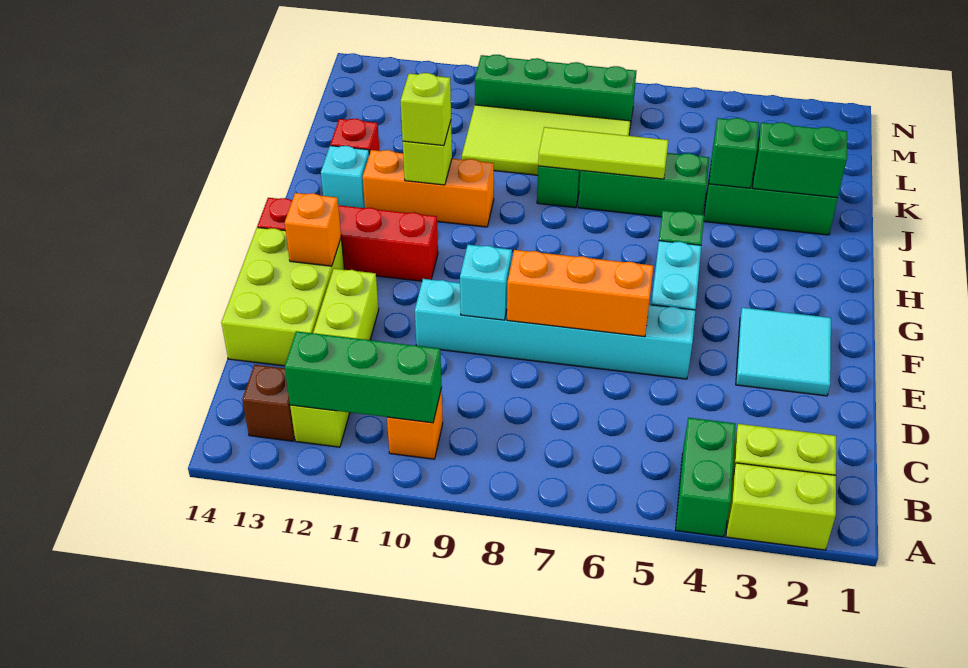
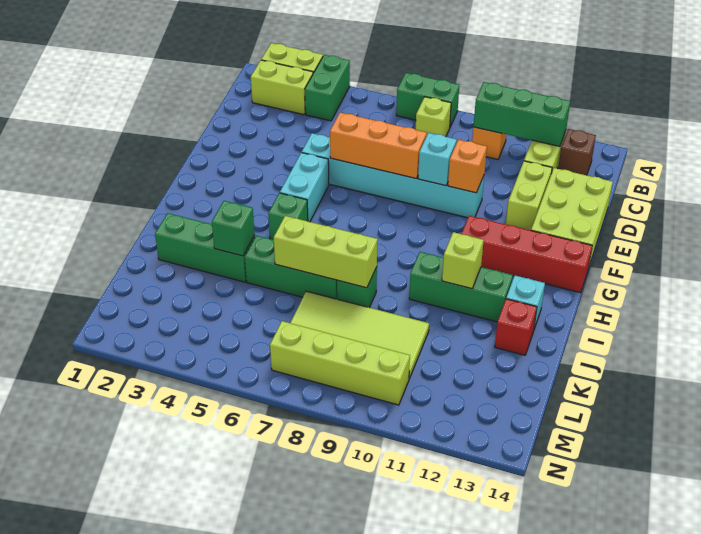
cyan tile E2:F3 level 1 -> none
orange brick F13 level 2 -> orange brick E10 level 2
orange brick I10:I12 level 1 -> green brick I10:I12 level 1
lime brick I11 level 3 -> lime brick B8 level 1
green brick J2:J3 level 2 -> green brick A7:A8 level 1
lime tile J6:J8 level 2 -> lime brick J6:J8 level 2
green brick M7:M10 level 1 -> lime brick M7:M10 level 1

